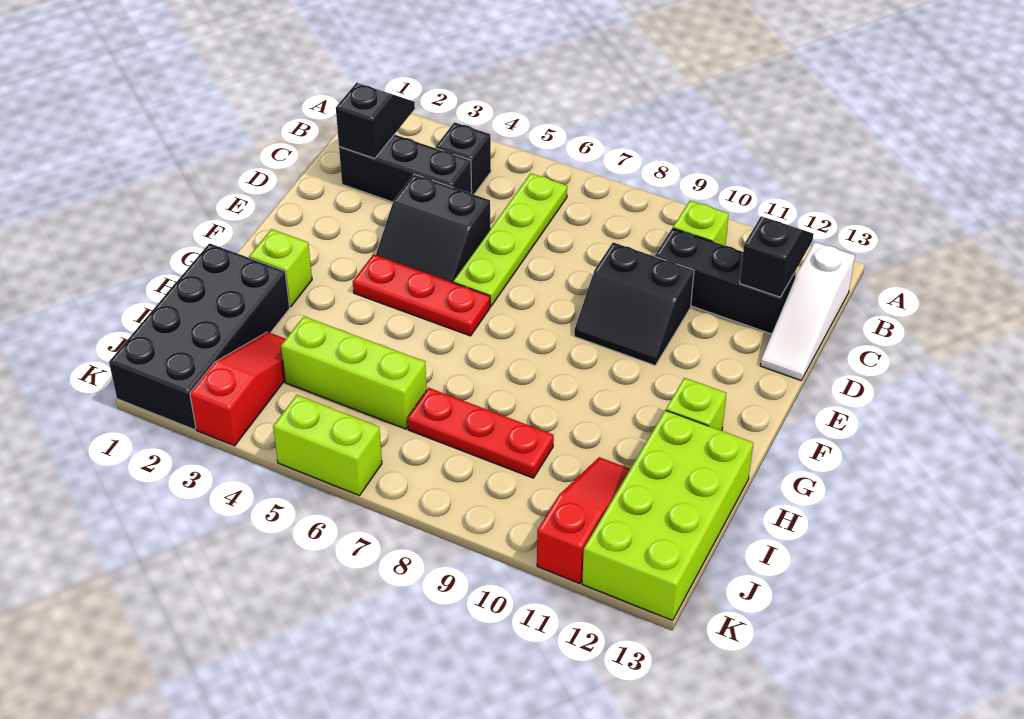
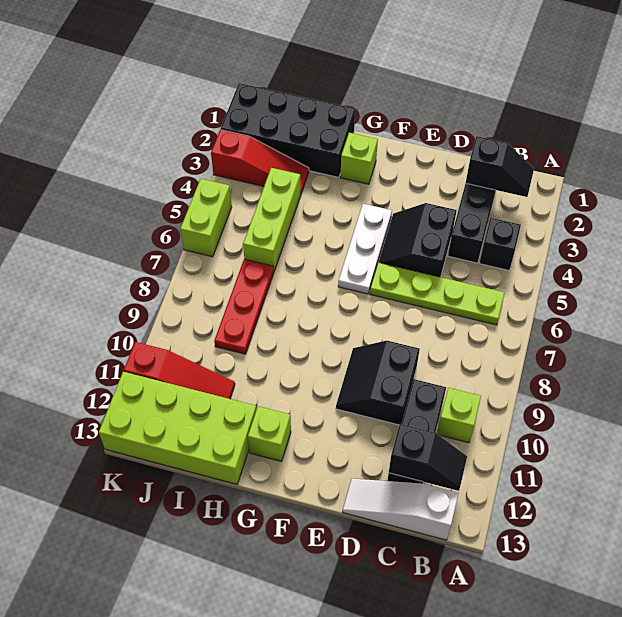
red plate F4:F6 level 1 -> white plate F4:F6 level 1

